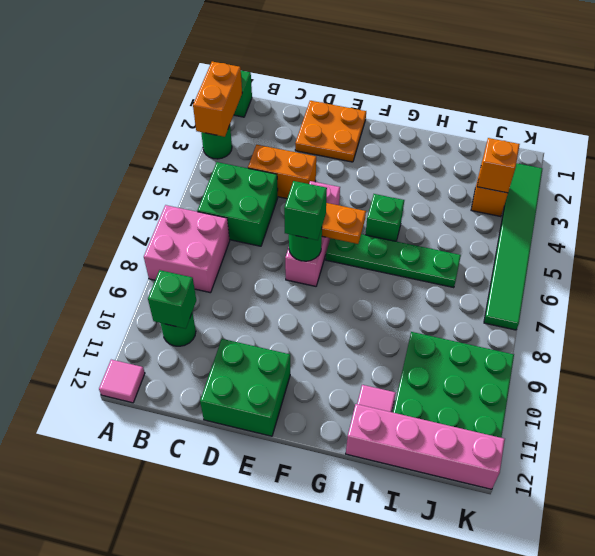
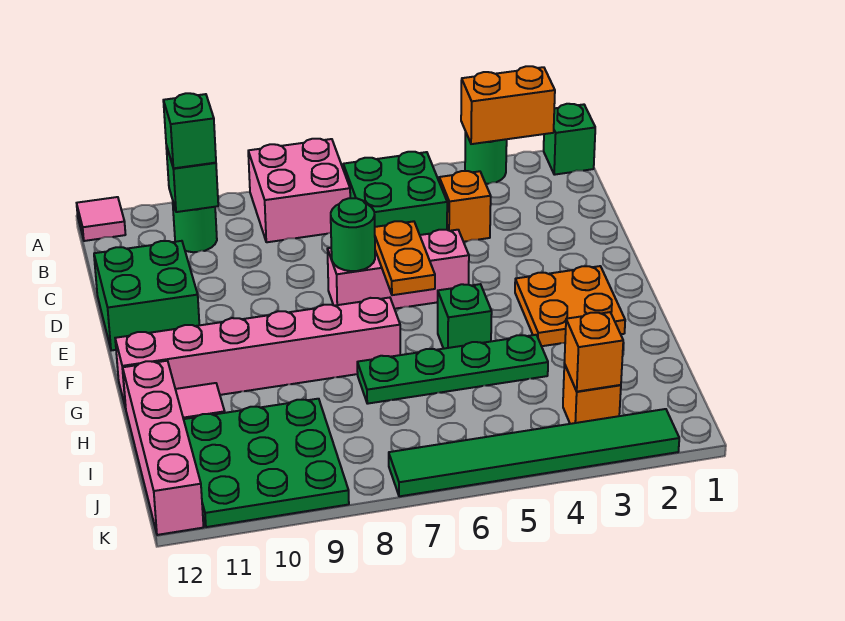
orange brick C4:D4 level 1 -> orange brick C4 level 1
orange plate D1:E2 level 1 -> orange plate F2:G3 level 1
green brick E7 level 3 -> green brick B10 level 3
green plate F6:I6 level 1 -> green plate H4:H7 level 1
none -> pink brick G7:G12 level 1

